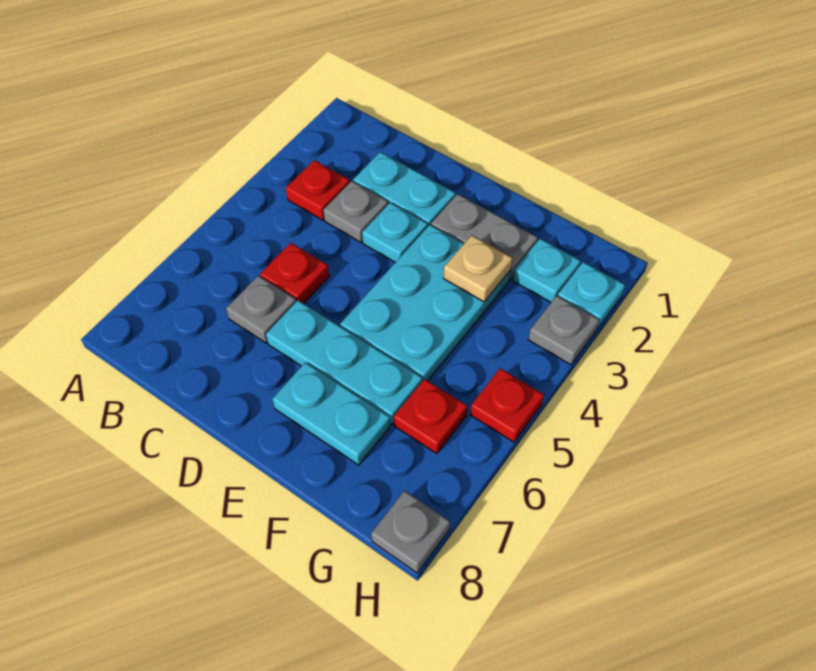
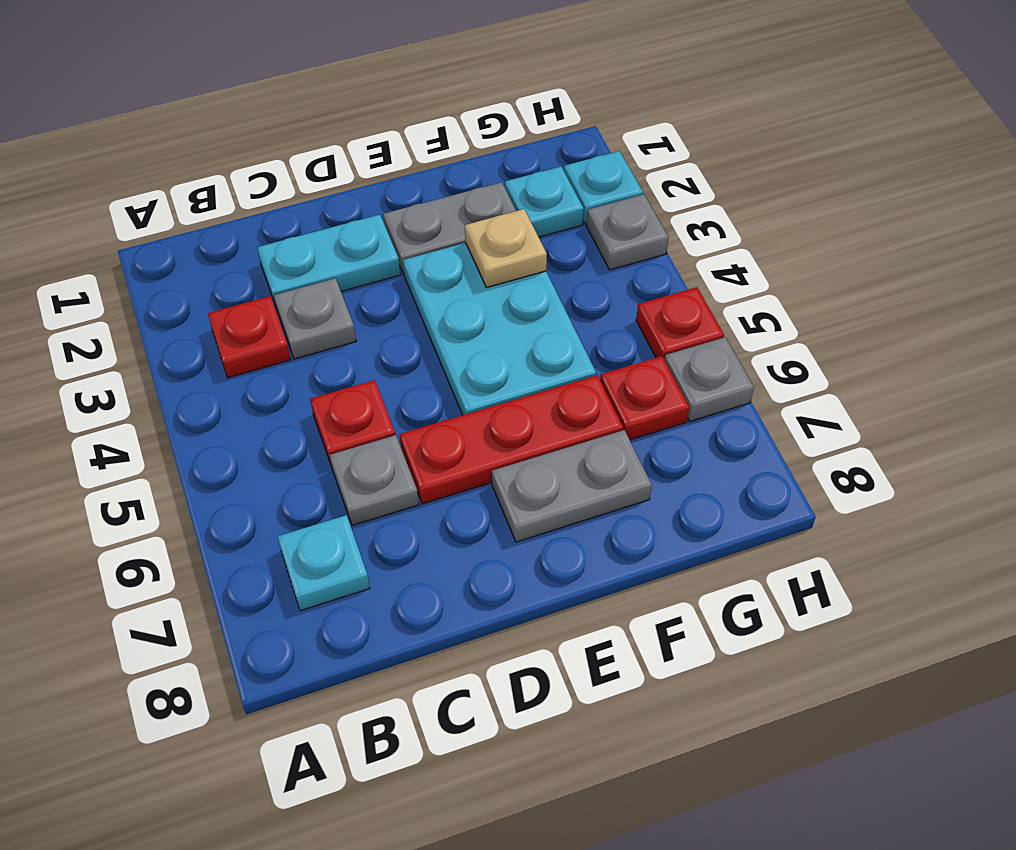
cyan plate D3 level 1 -> cyan plate B7 level 1
cyan plate D6:F6 level 1 -> red plate D6:F6 level 1
cyan plate E7:F7 level 1 -> grey plate E7:F7 level 1
grey plate H8 level 1 -> grey plate H6 level 1

